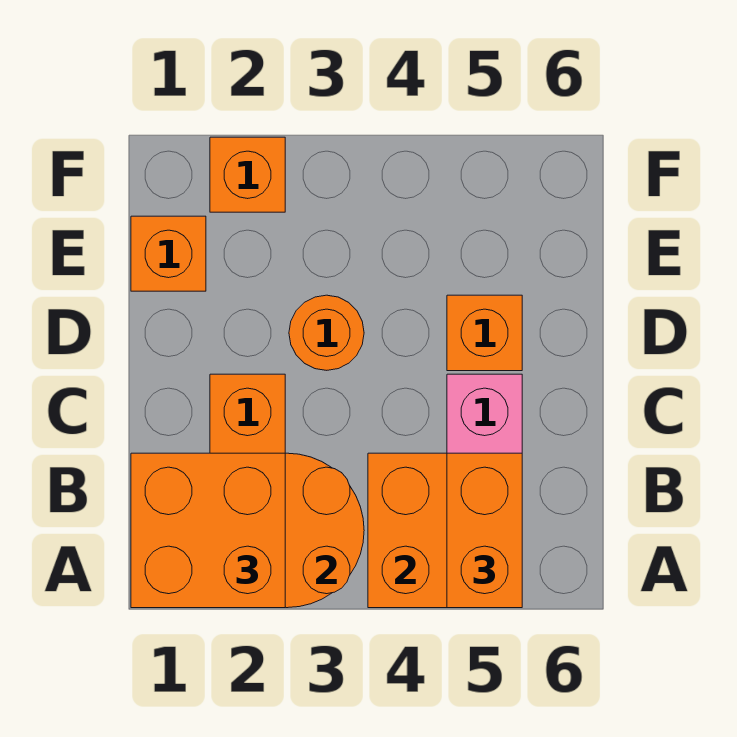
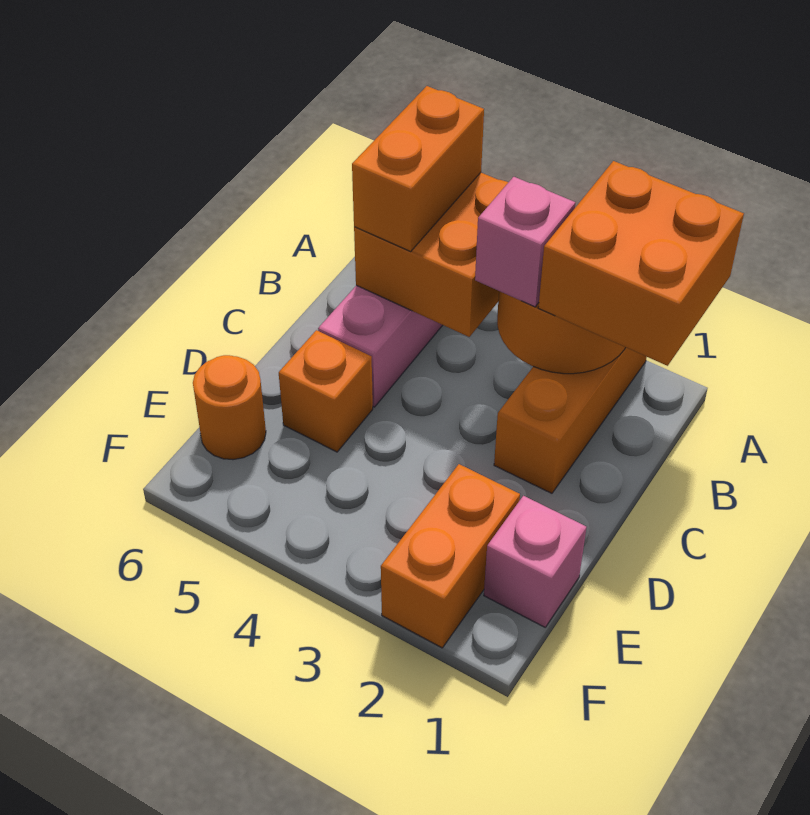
none -> pink brick B3 level 3
orange round brick D3 level 1 -> orange round brick E6 level 1
orange brick E1 level 1 -> pink brick E1 level 1
orange brick F2 level 1 -> orange brick E2:F2 level 1

